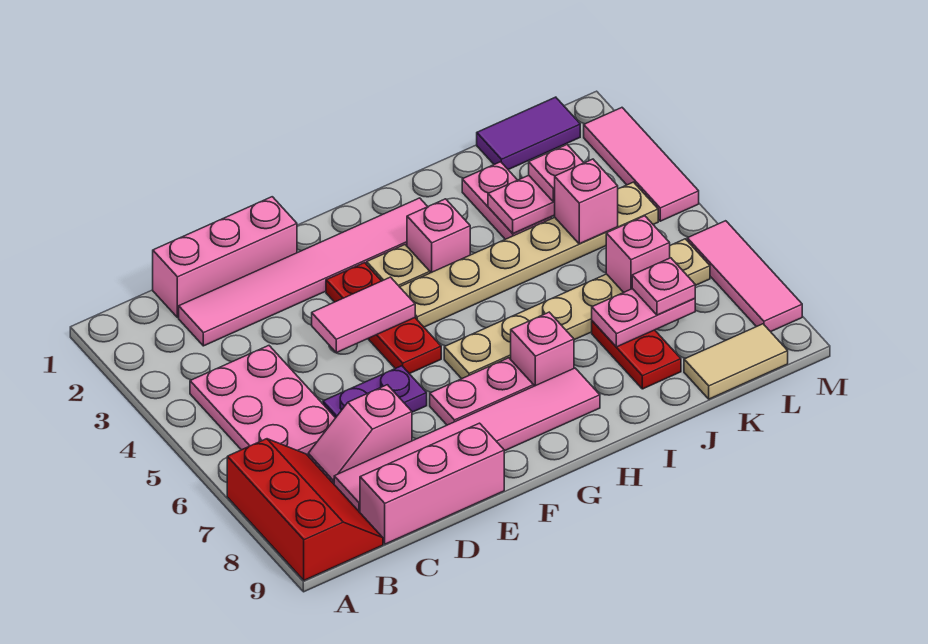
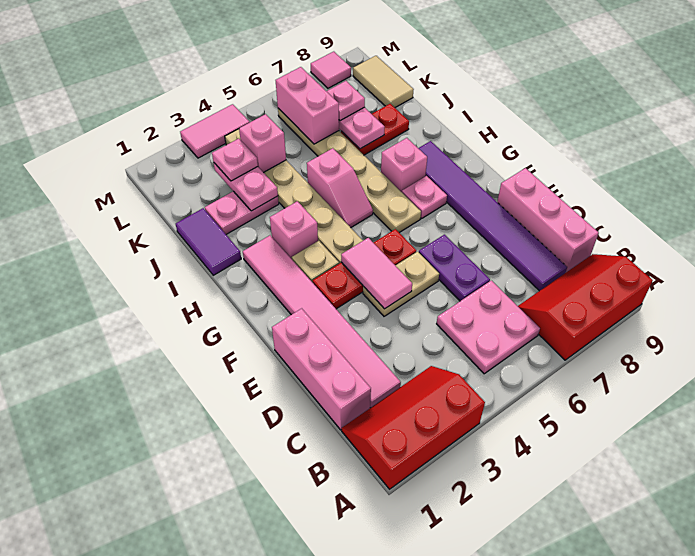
none -> red slope A1:B3 level 1 top A
pink plate B4:C6 level 1 -> pink plate B5:C6 level 1
pink slope C7:D7 level 1 top D -> pink slope H5:I5 level 1 top I
pink tile C8:H8 level 1 -> purple tile C8:H8 level 1
none -> tan plate E4:E5 level 1
pink plate F7:G7 level 1 -> pink plate G7 level 1
purple tile K1:L1 level 1 -> purple tile I1:J1 level 1
pink brick K6 level 2 -> pink brick K6:L6 level 2
pink tile M2:M4 level 1 -> pink tile M3:M4 level 1
pink tile M6:M8 level 1 -> pink tile M8 level 1

